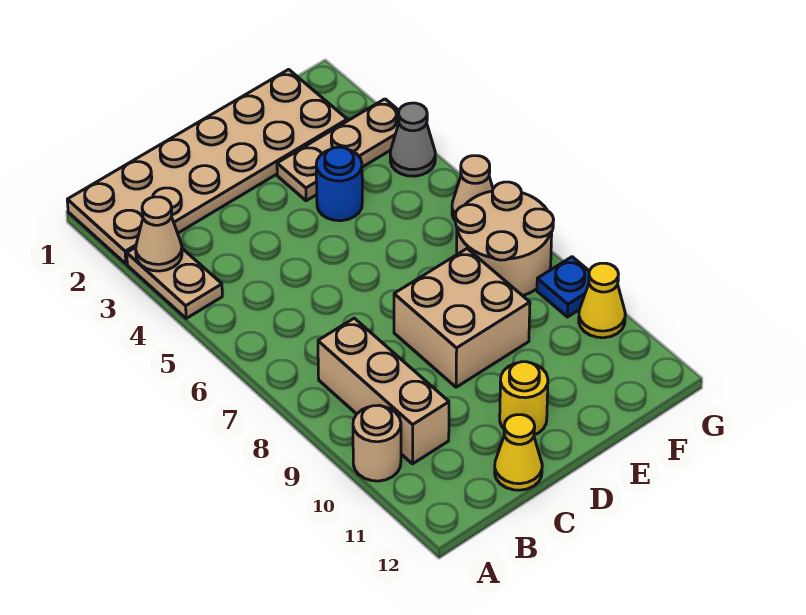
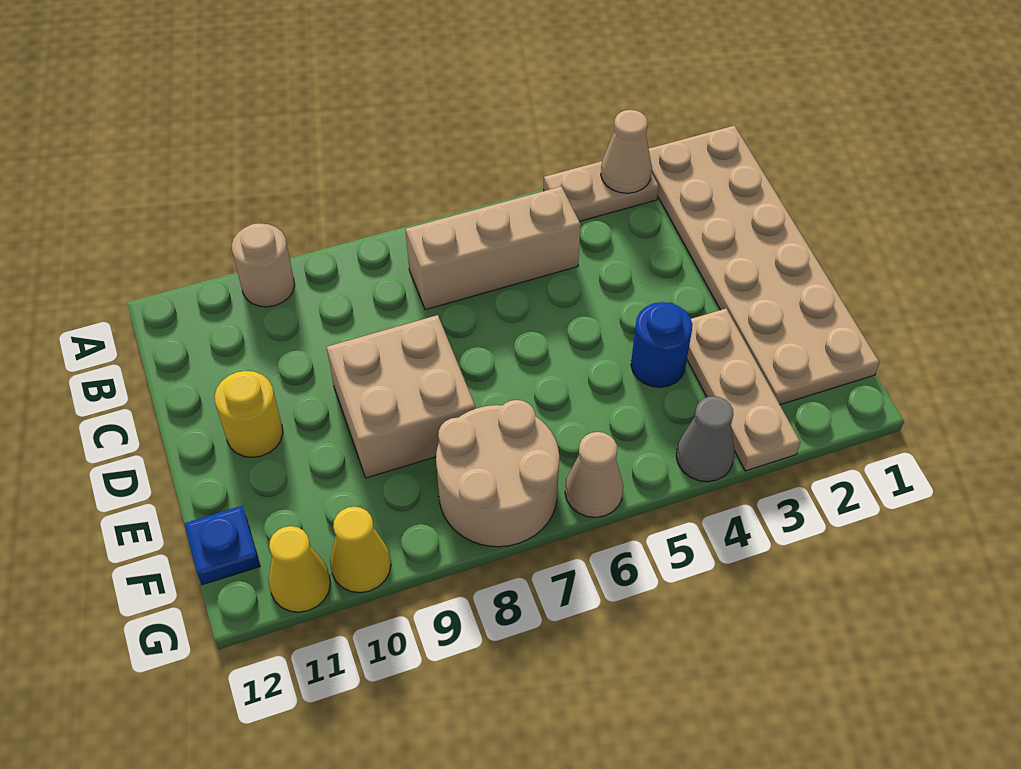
tan brick B8:B10 level 1 -> tan brick B5:B7 level 1
yellow cone C12 level 1 -> yellow cone G11 level 1
blue plate G9 level 1 -> blue plate F12 level 1

